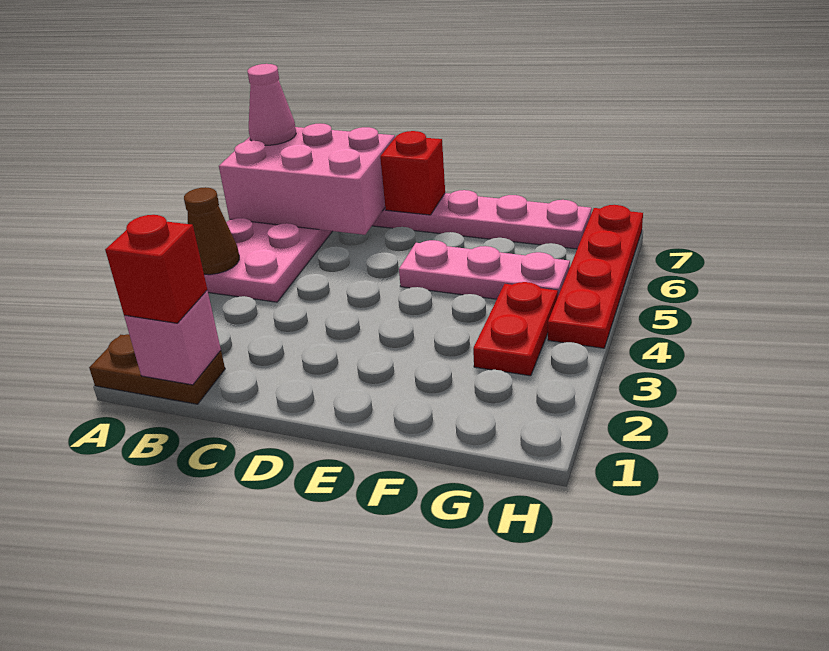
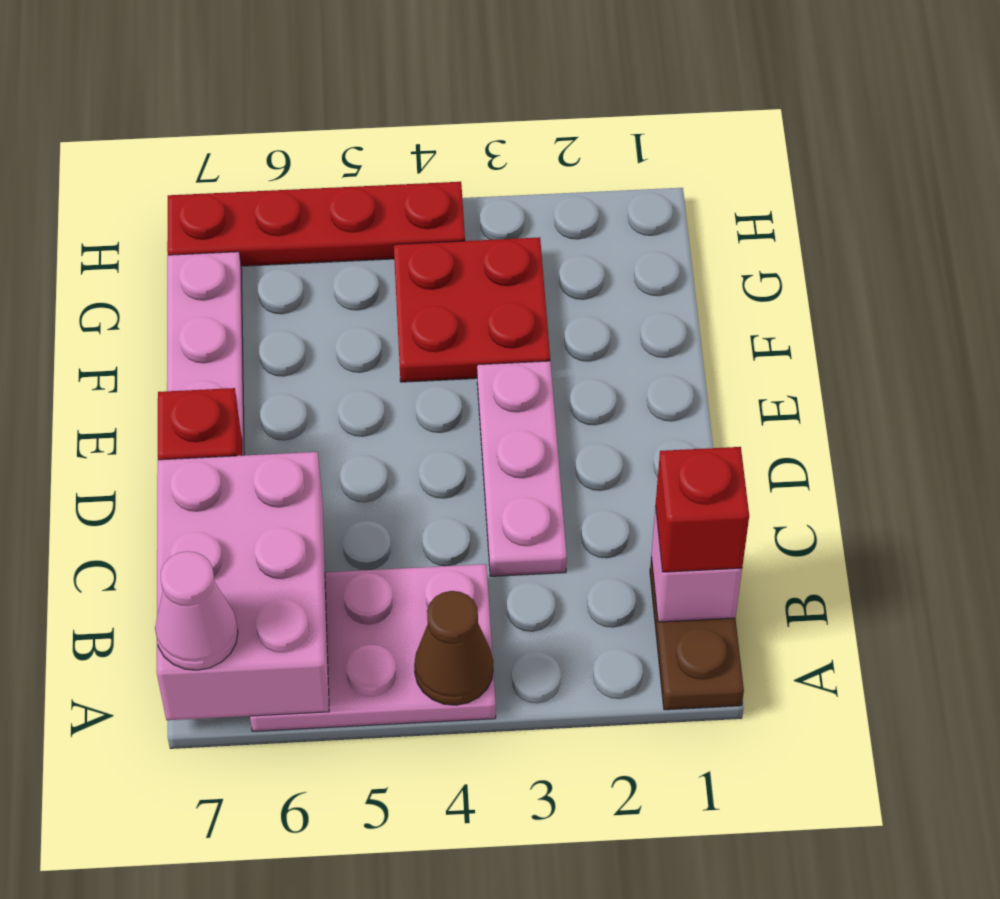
pink plate E5:G5 level 1 -> pink plate C3:E3 level 1
red plate G3:G4 level 1 -> red plate F3:G4 level 1

